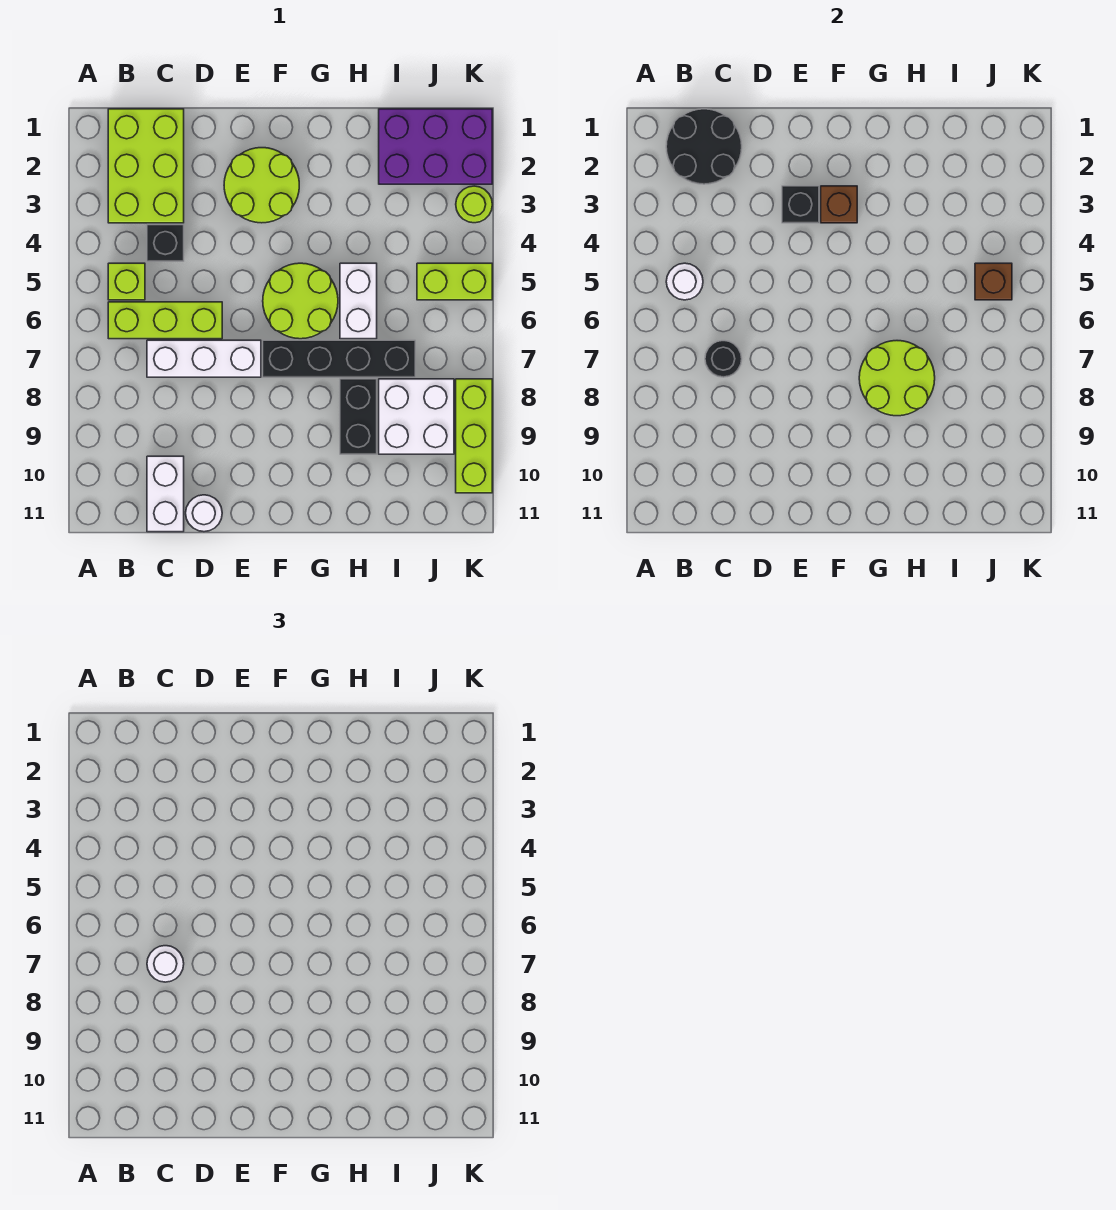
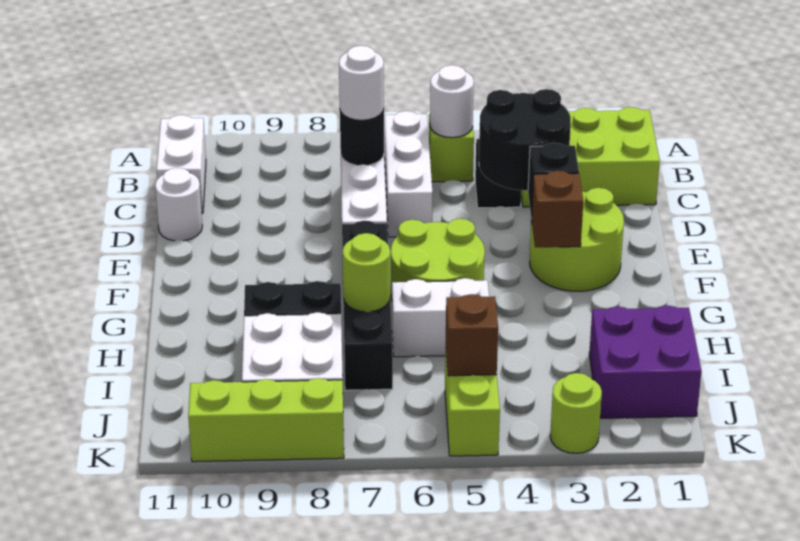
black round brick B1:C2 level 2 -> black round brick C3:D4 level 2
lime brick B6:D6 level 1 -> white brick B6:D6 level 1
white brick C10:C11 level 1 -> white brick B11:C11 level 1
lime round brick G7:H8 level 2 -> lime round brick H7 level 2
purple brick I1:K2 level 1 -> purple brick I1:J2 level 1

